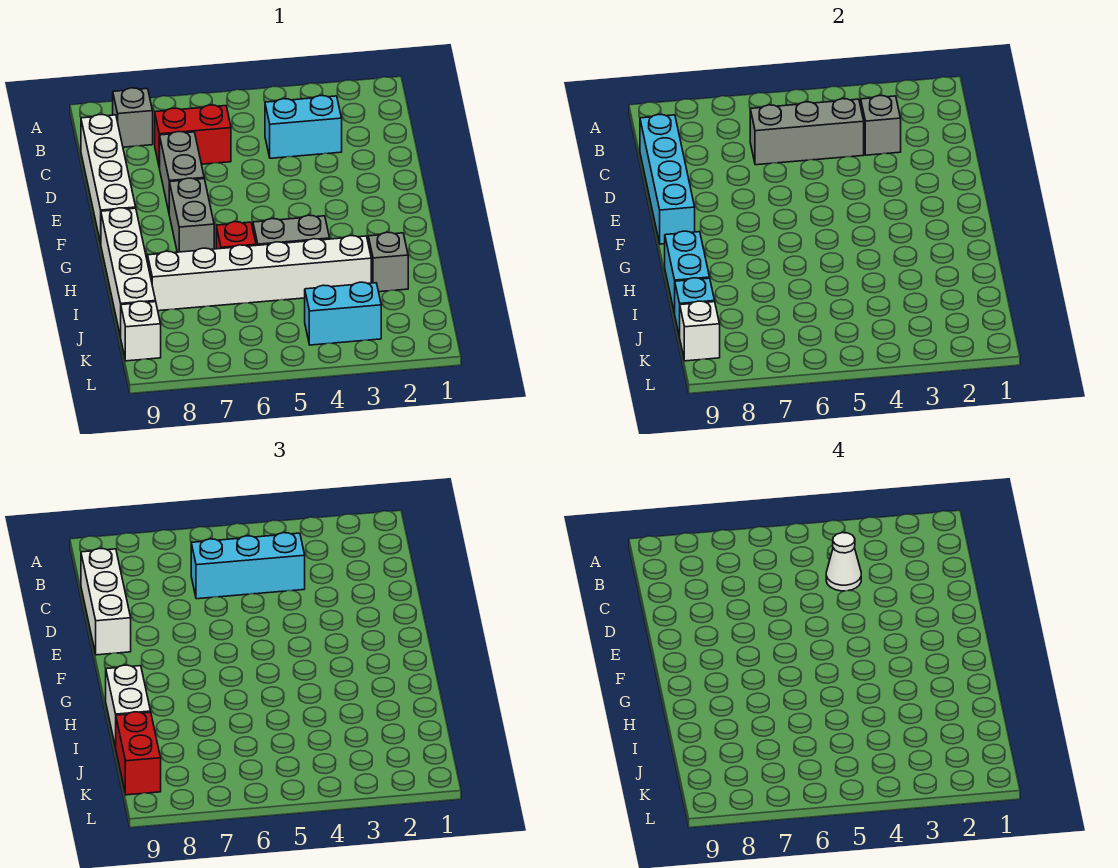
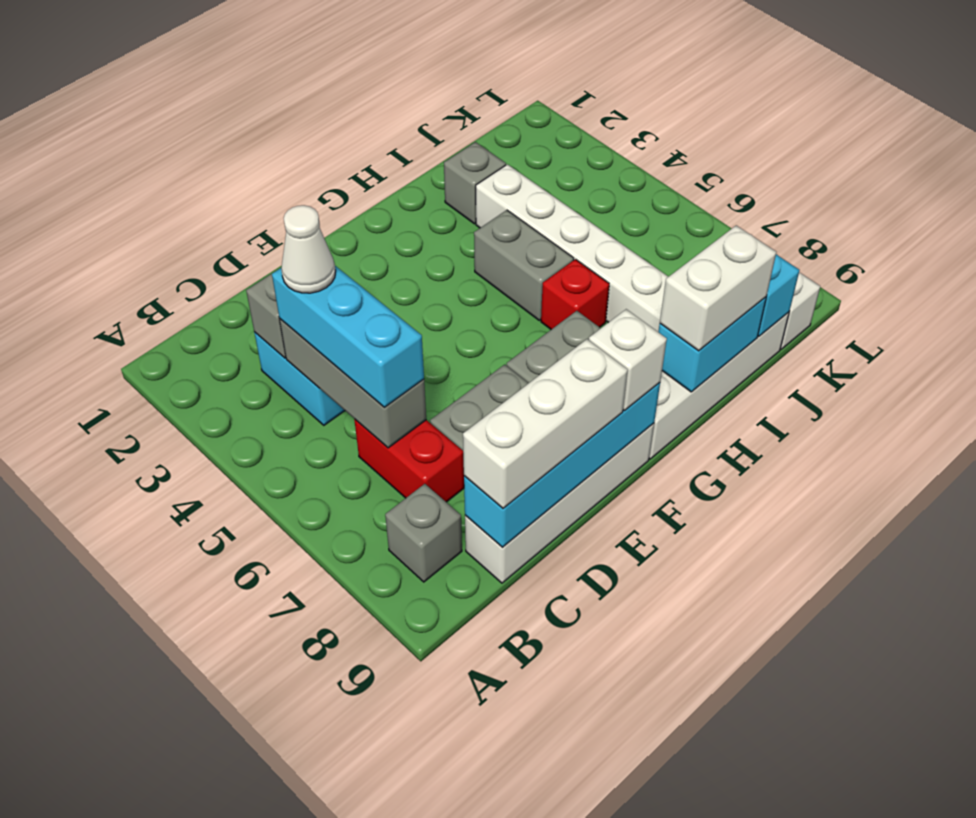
red brick J9:K9 level 3 -> none
cyan brick K3:K4 level 1 -> none
white brick K9 level 2 -> white brick F9 level 3

